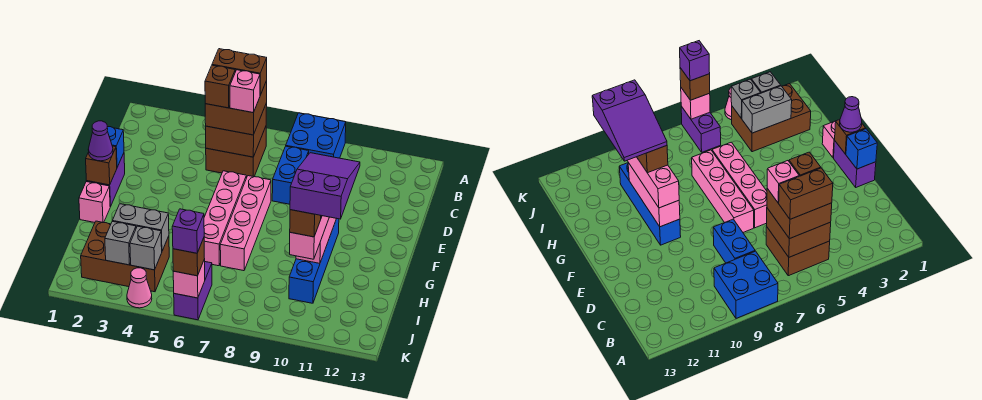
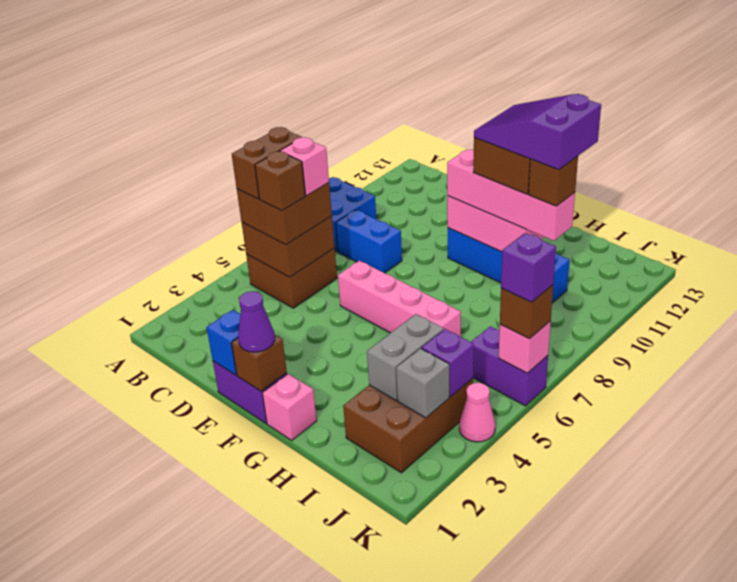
pink brick E7:H7 level 1 -> none
grey brick J4 level 2 -> purple brick J4 level 2

